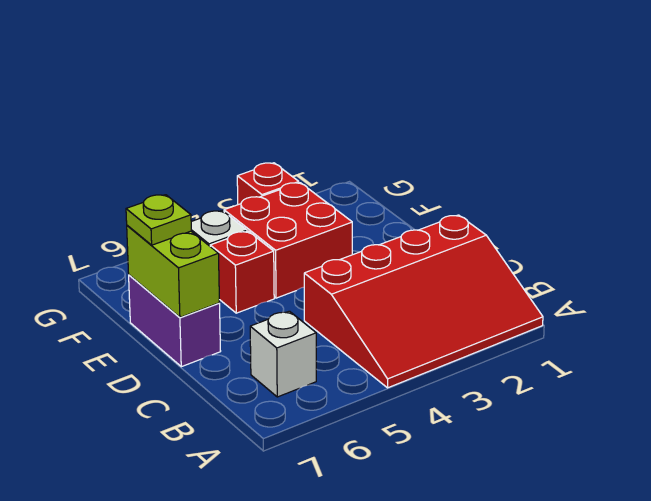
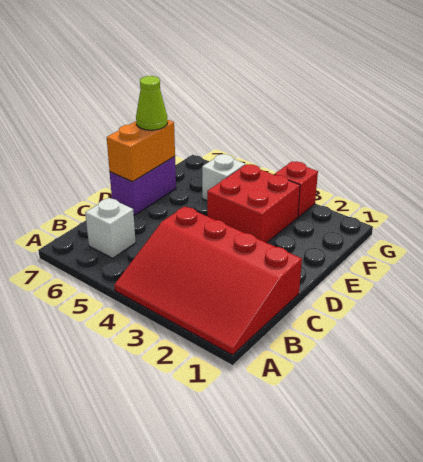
lime brick D7:E7 level 2 -> orange brick D7:E7 level 2
red brick E5 level 1 -> none
lime plate E7 level 3 -> lime cone E7 level 3

